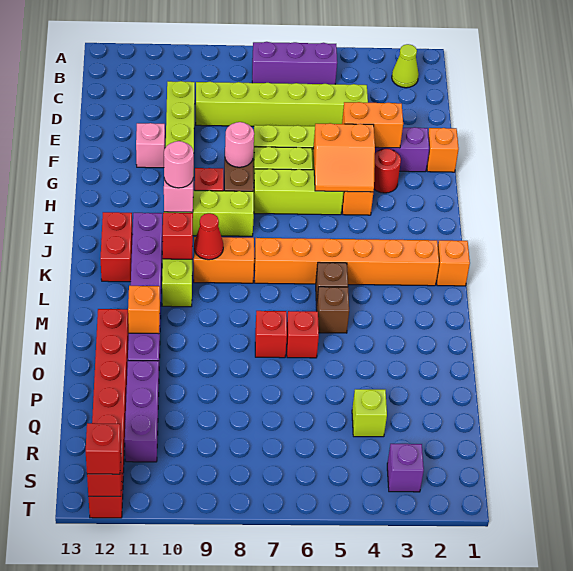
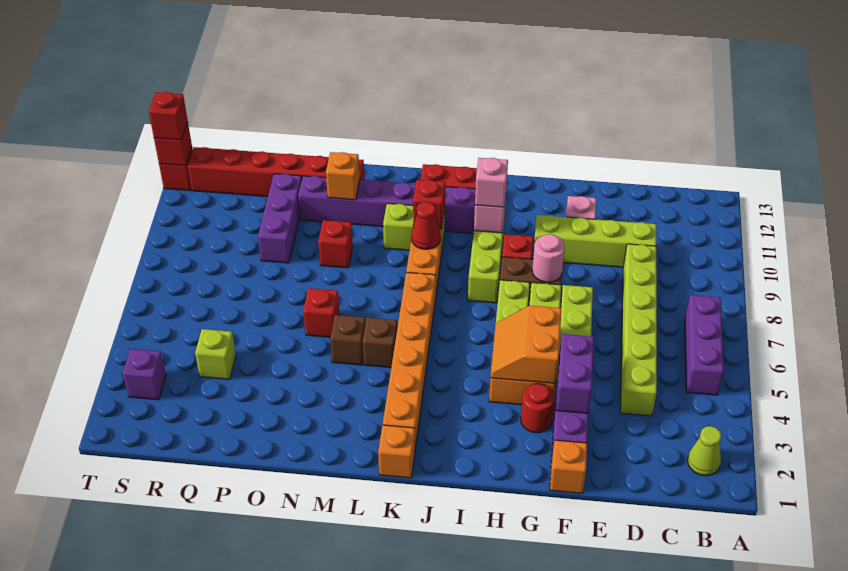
orange brick F3:F4 level 2 -> purple brick F3:F4 level 2
pink round brick I10 level 3 -> pink brick I10 level 3
red brick N7 level 1 -> red brick N9 level 1
purple brick P11:R11 level 1 -> purple brick P9:P11 level 1

